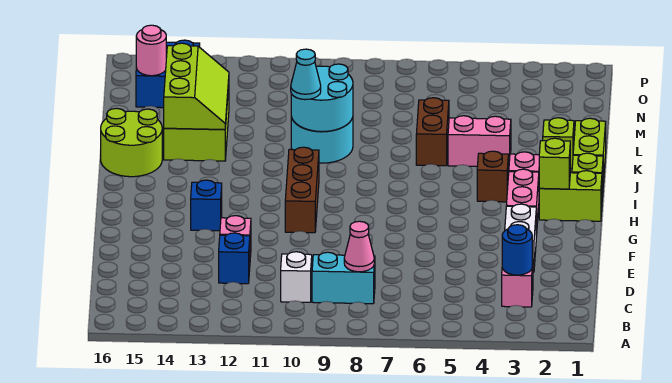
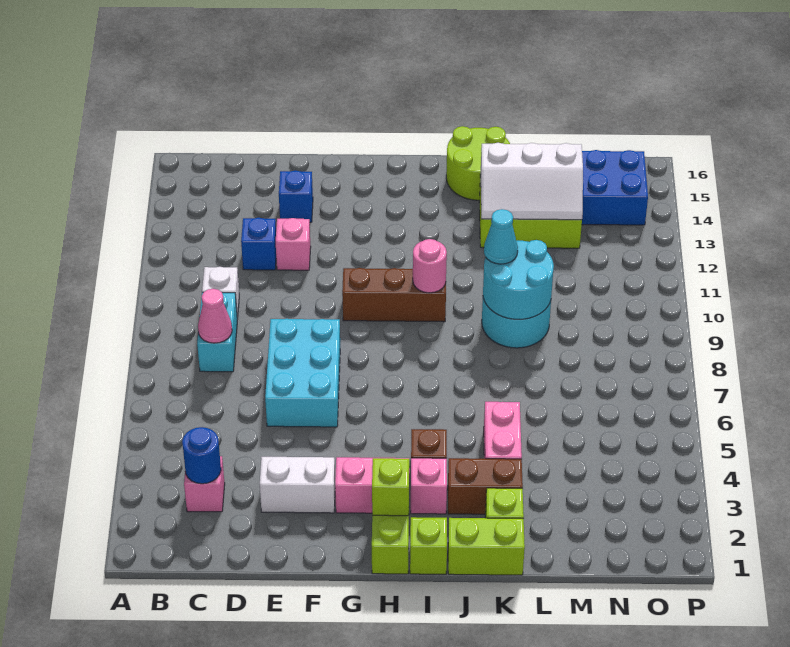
none -> cyan brick E6:F8 level 1
blue brick G13 level 1 -> blue brick E14 level 1
brown brick K6:L6 level 1 -> brown brick J3:K3 level 1
lime slope K13:M14 level 2 top 14 -> white slope K13:M14 level 2 top 14
pink round brick N15 level 2 -> pink round brick I10 level 2

